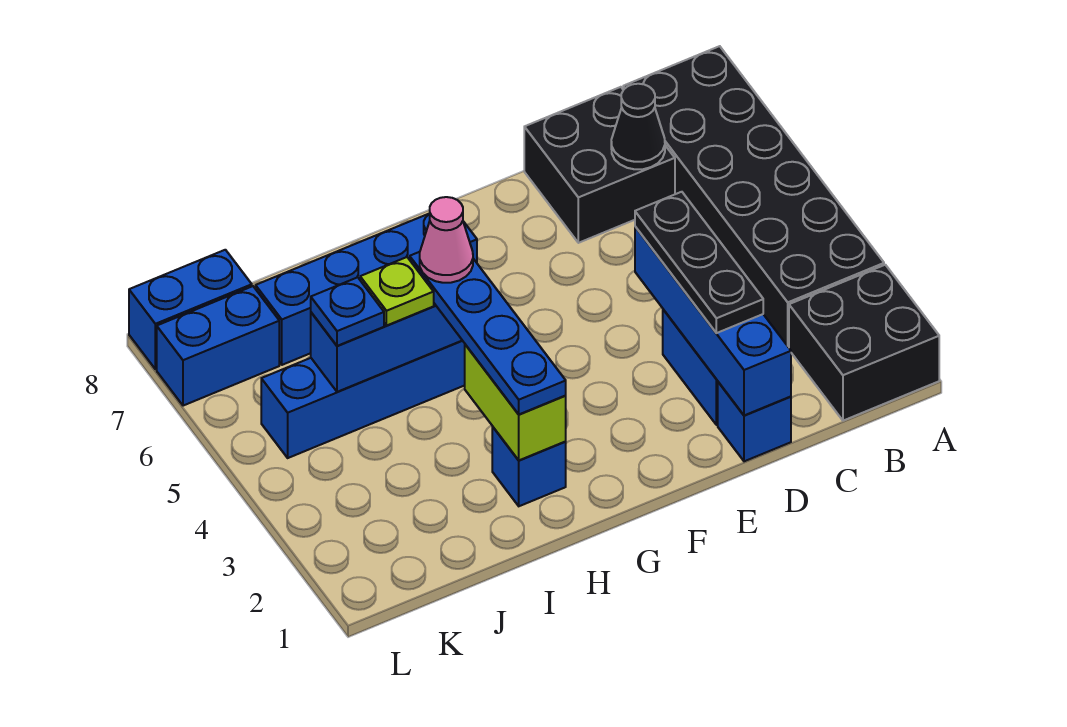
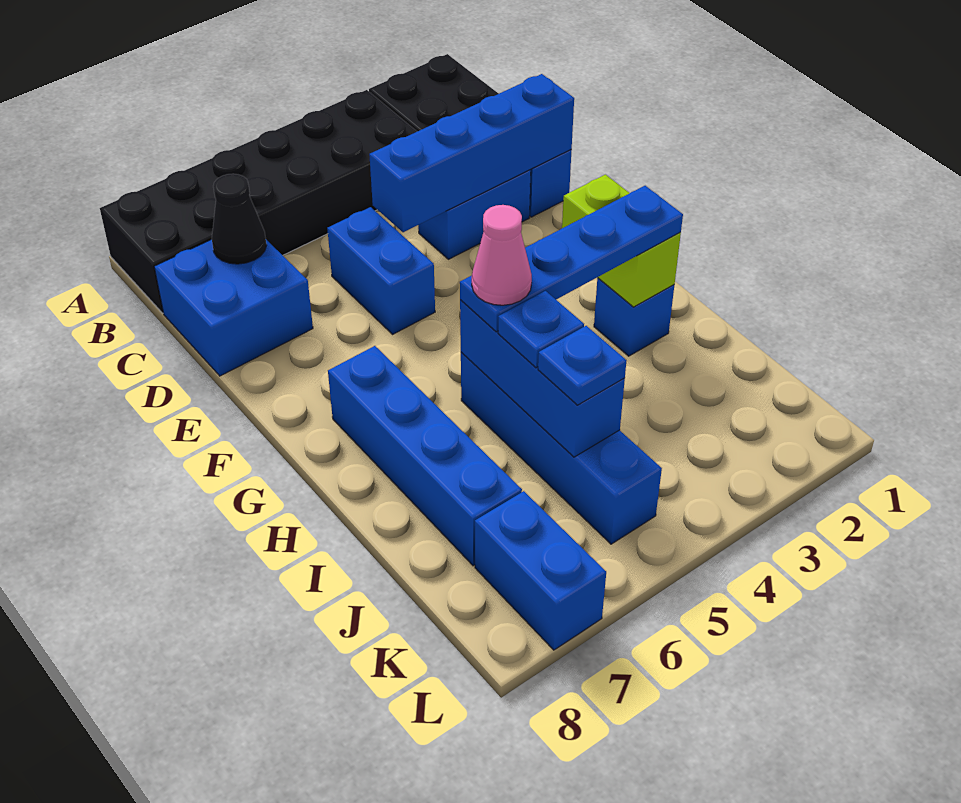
black brick C7:D8 level 1 -> blue brick C7:D8 level 1
black plate D2:D4 level 3 -> none
lime brick H2:H3 level 2 -> lime brick G2:H2 level 2
lime plate I5 level 3 -> blue plate I5 level 3
blue brick K8:L8 level 1 -> blue brick D5:E5 level 1

